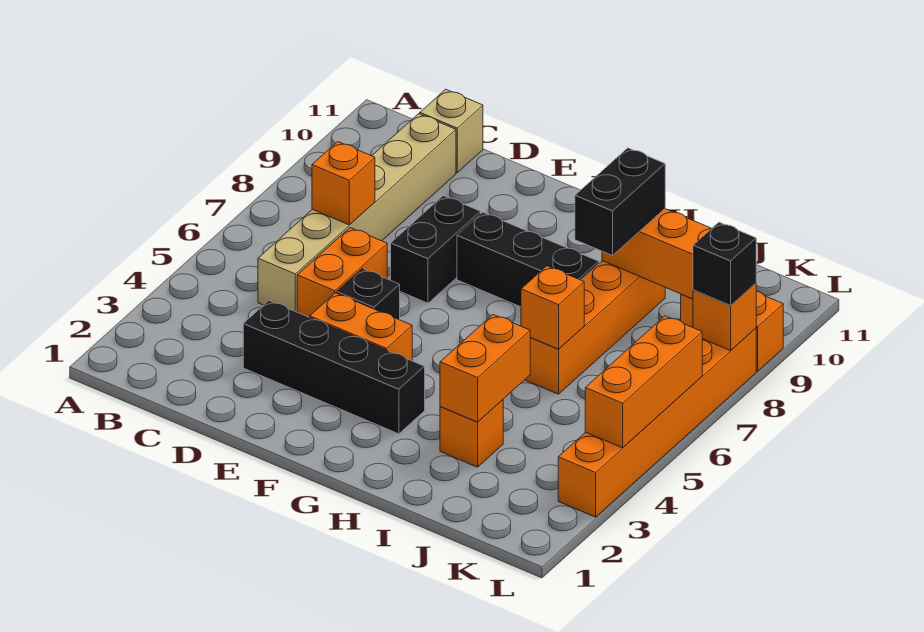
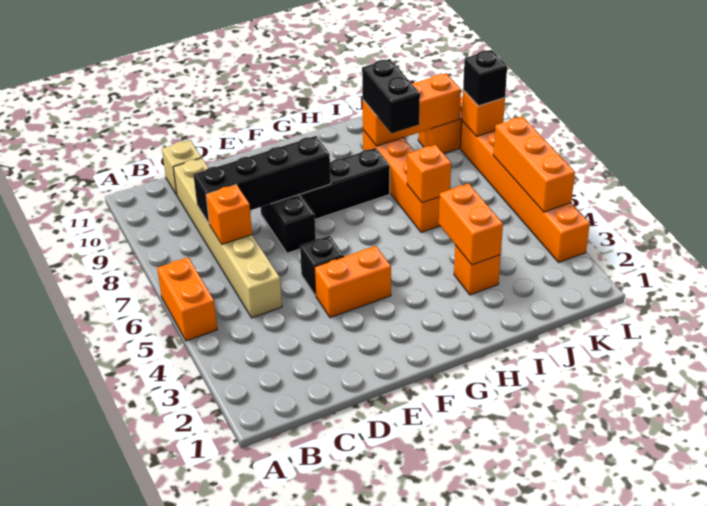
black brick D3:G3 level 1 -> black brick C8:F8 level 2
orange brick D5:D6 level 1 -> orange brick A5:A6 level 1

